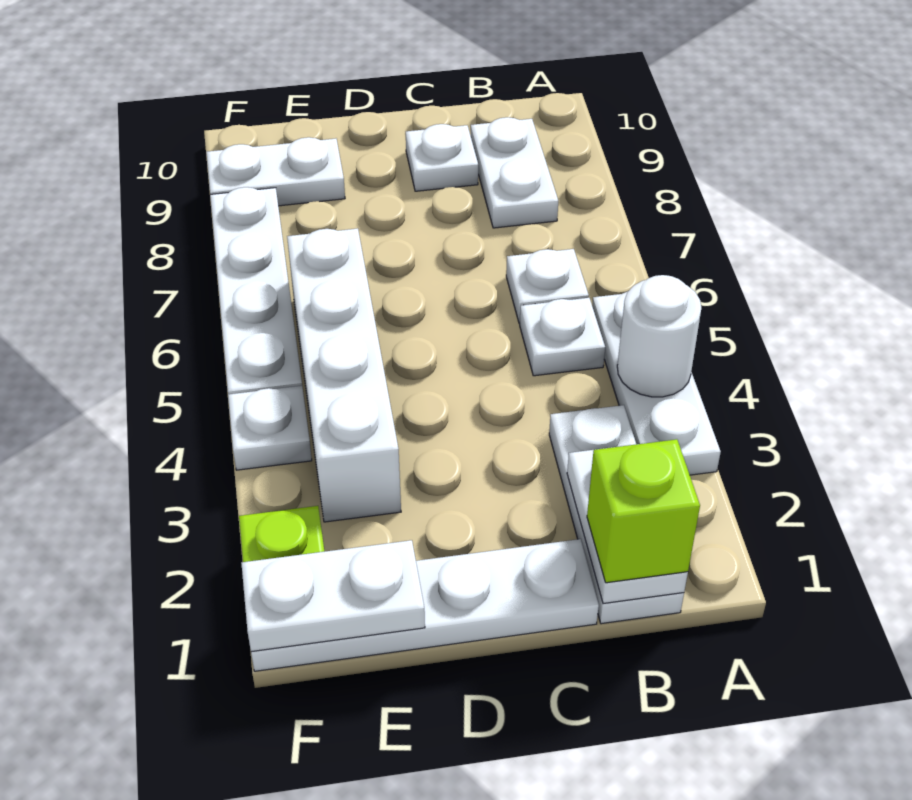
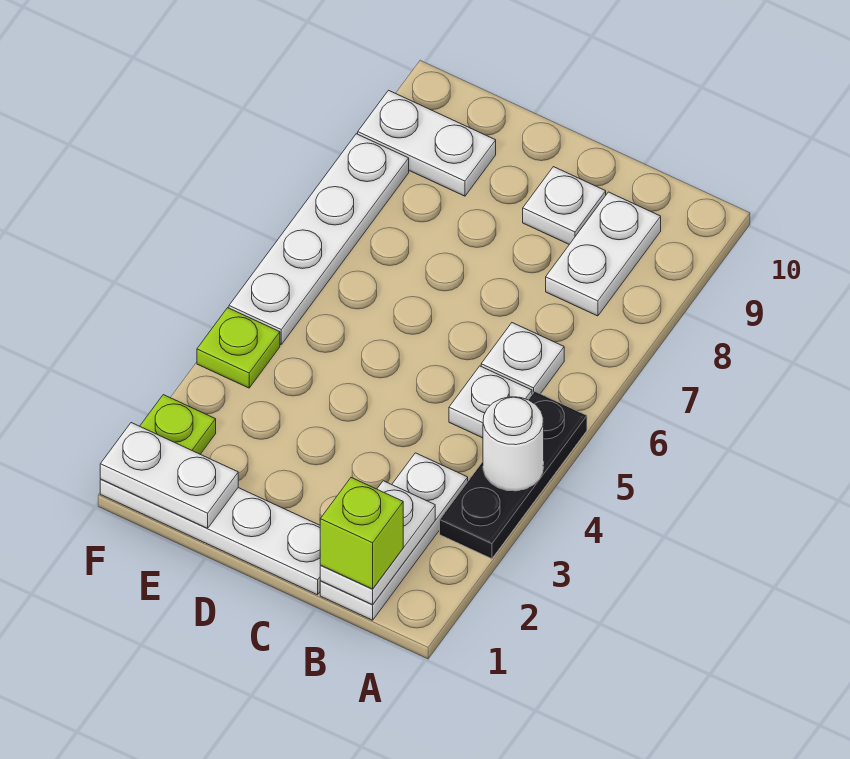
white plate A3:A5 level 1 -> black plate A3:A5 level 1
white brick E3:E6 level 1 -> none
white plate F4 level 1 -> lime plate F4 level 1

